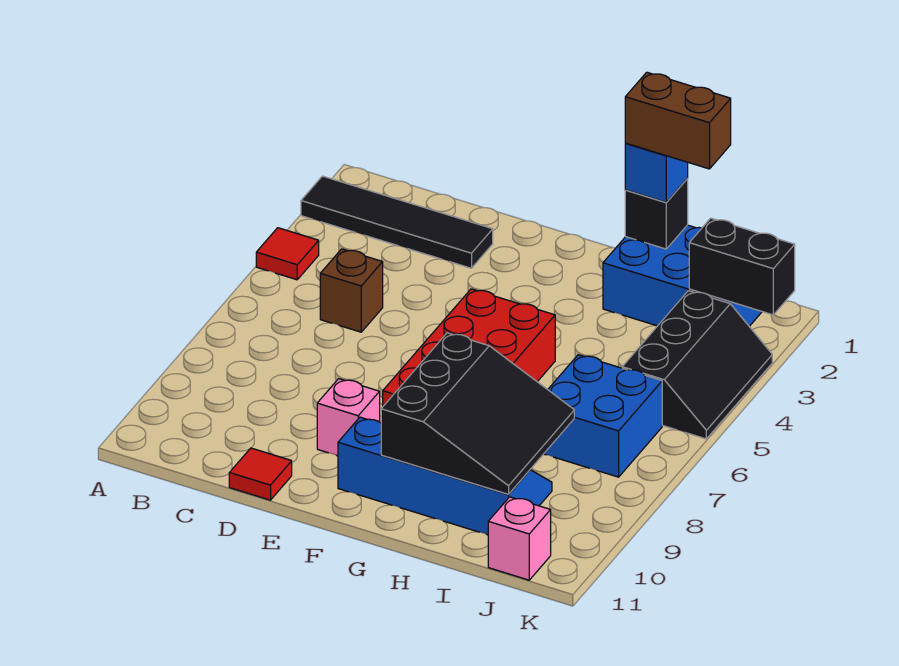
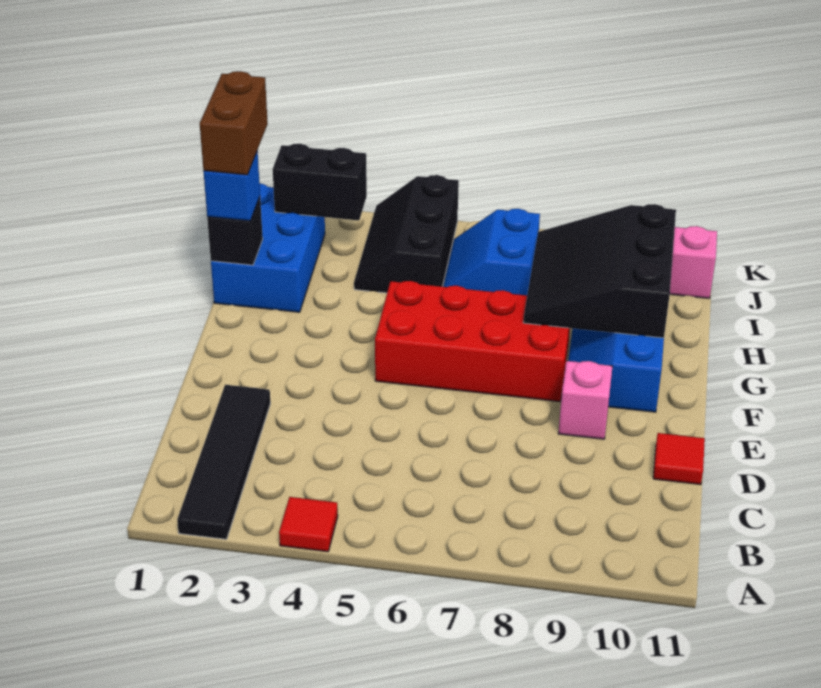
brown brick C5 level 1 -> none
black slope G8:I10 level 2 top G -> black slope G8:I10 level 2 top 10
blue brick I6:J7 level 1 -> blue slope I6:J7 level 1 top 7
black brick J2:K2 level 2 -> black brick J2:J3 level 2
black slope J3:K5 level 1 top J -> black slope I4:K5 level 1 top 5

